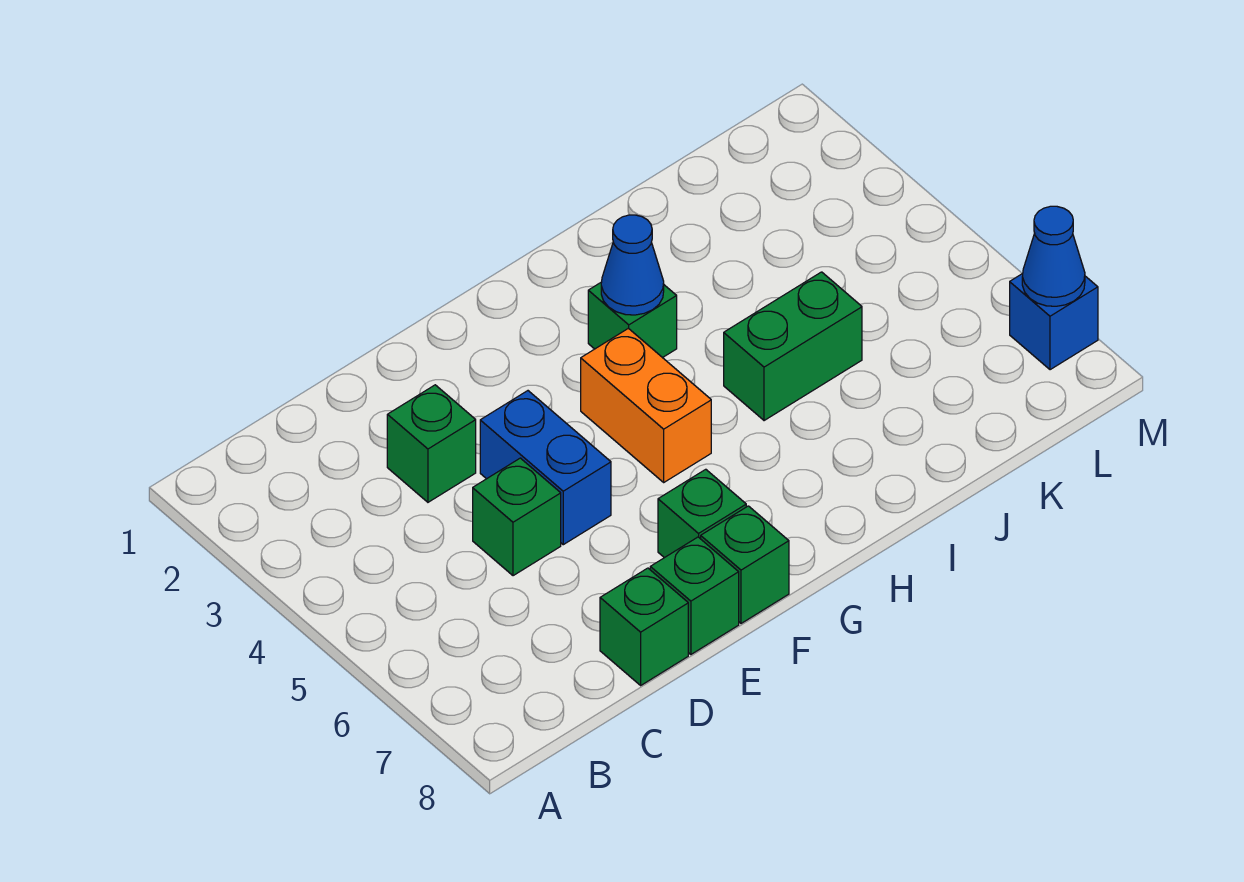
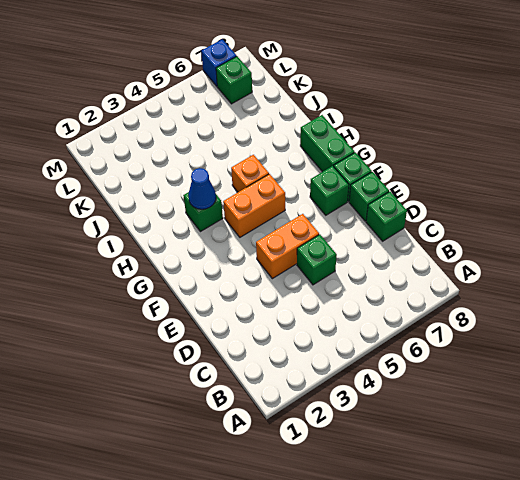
green brick D3 level 1 -> green brick L7 level 1
blue brick E4:E5 level 1 -> orange brick E4:E5 level 1
none -> orange brick H5 level 1
green brick I5:J5 level 1 -> green brick G8:H8 level 1
blue cone M7 level 2 -> none

